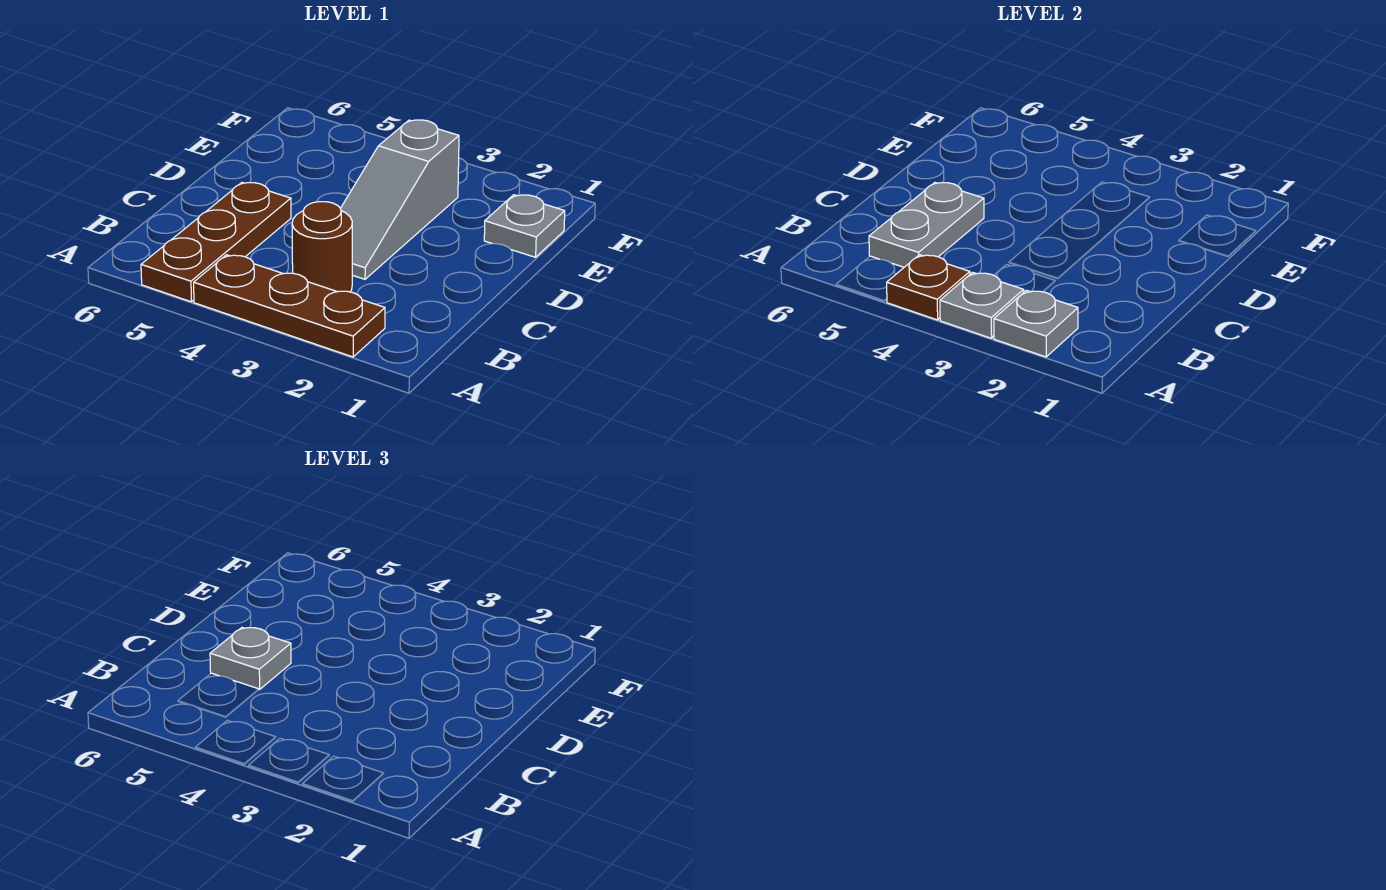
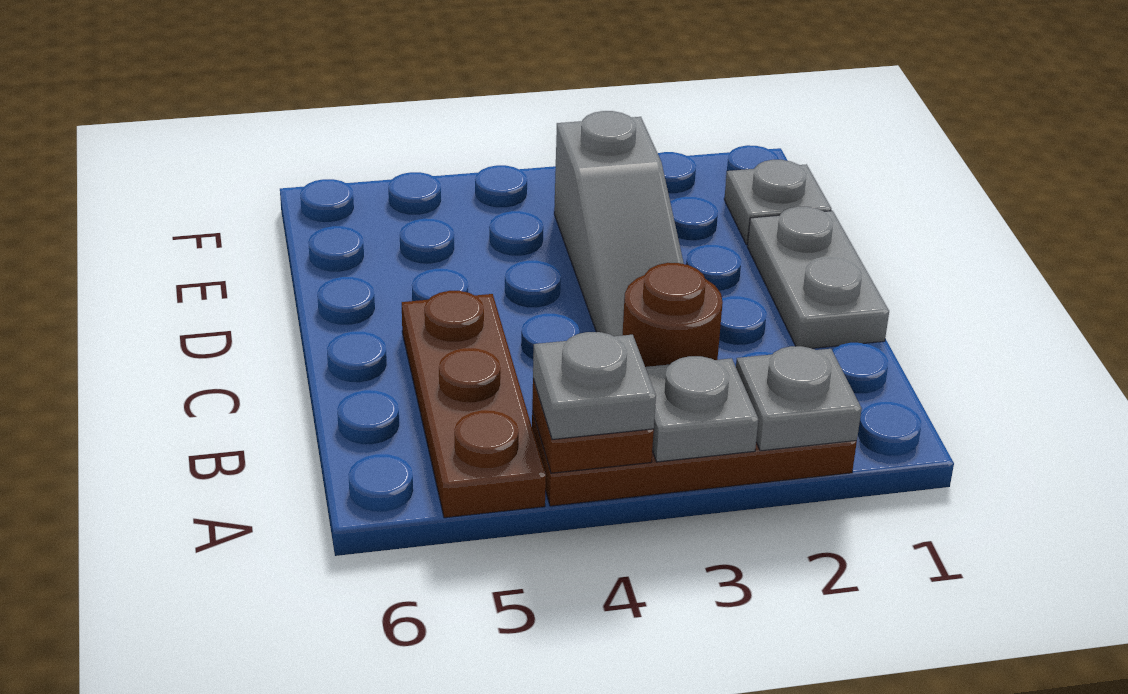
grey plate B5:C5 level 2 -> grey plate C1:D1 level 1
grey plate C5 level 3 -> grey plate A4 level 3

